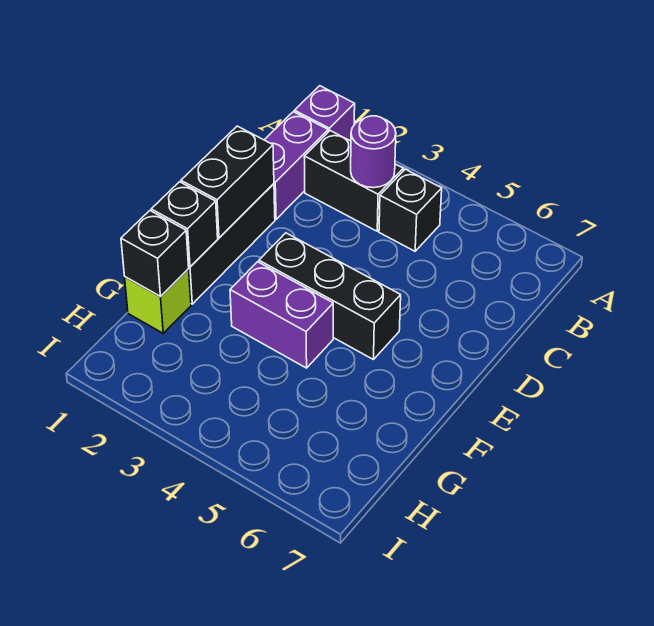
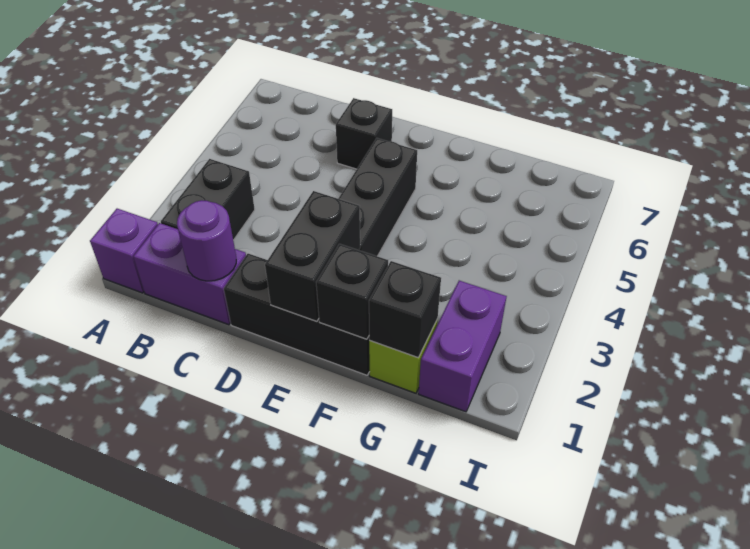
purple round brick B3 level 2 -> purple round brick C1 level 2
black brick B4 level 1 -> black brick D6 level 1
black brick D1:E1 level 2 -> black brick E1:E2 level 2
purple brick F3:F4 level 1 -> purple brick H1:H2 level 1

